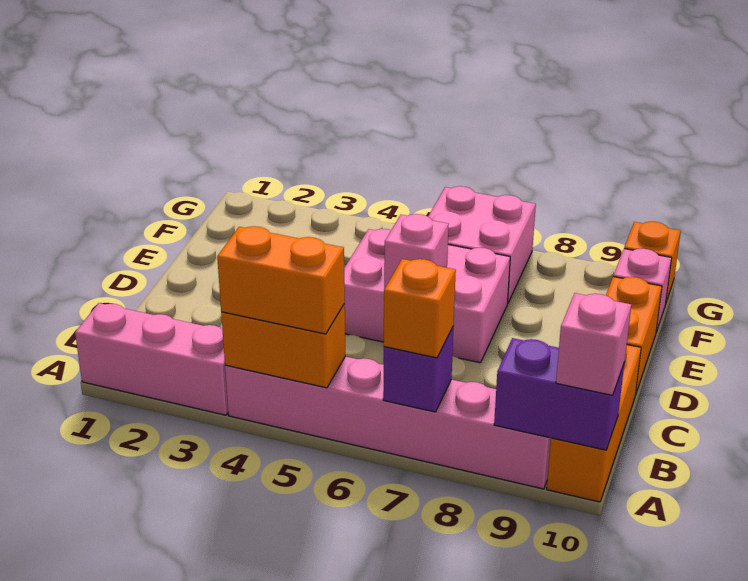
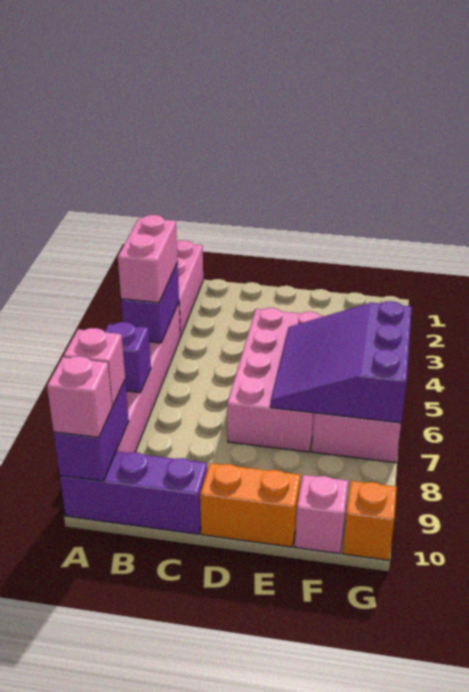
orange brick A4:A5 level 2 -> purple brick A4:A5 level 2
orange brick A4:A5 level 3 -> pink brick A4:A5 level 3
orange brick A7 level 3 -> none
orange brick A10:C10 level 1 -> purple brick A10:C10 level 1
pink brick D5:E7 level 1 -> pink brick D4:E7 level 1
pink brick D6 level 2 -> pink brick A9 level 3
none -> purple slope E5:G7 level 2 top G

